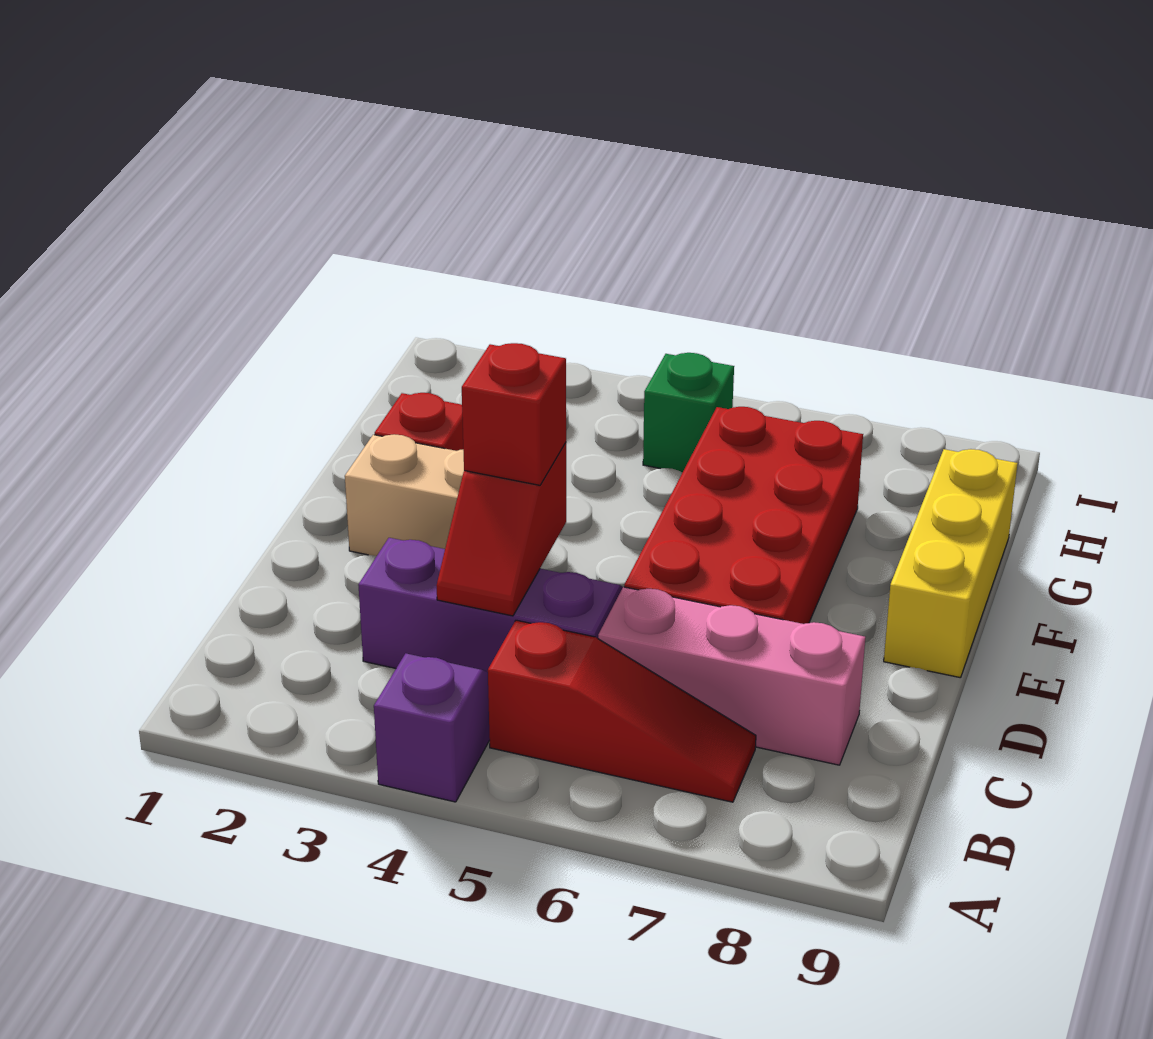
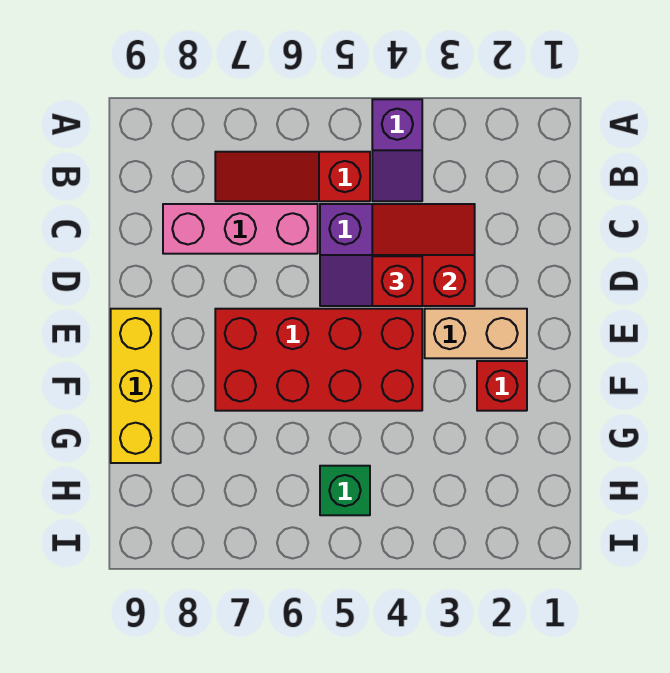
red slope C4:D4 level 2 top D -> red slope C3:D4 level 2 top D
red brick D6:G7 level 1 -> red brick E4:F7 level 1

